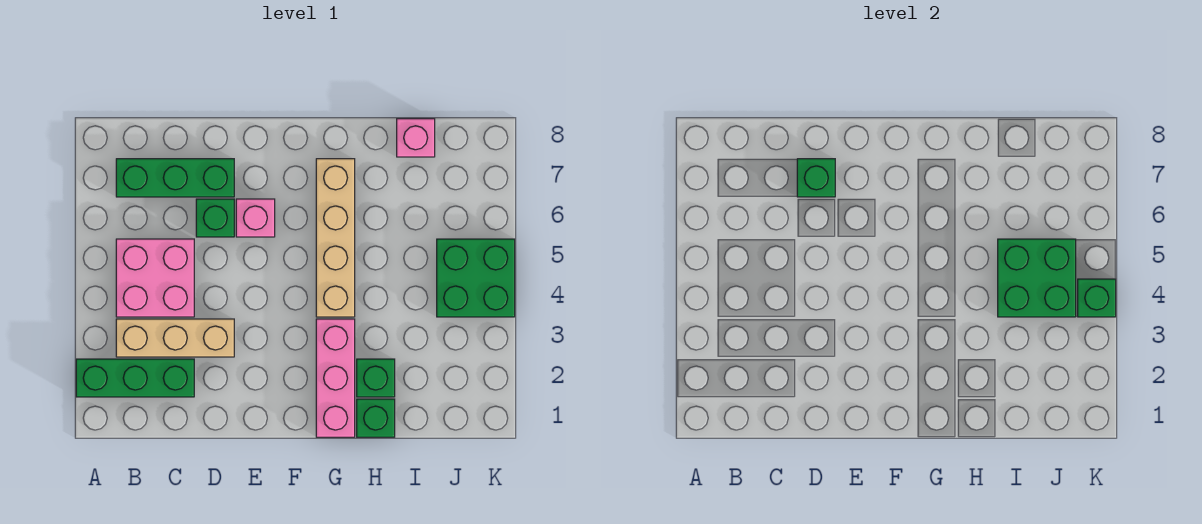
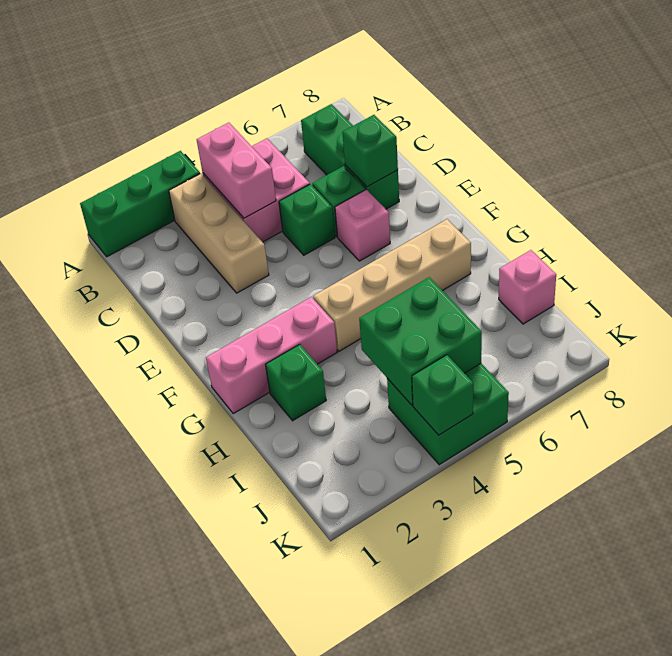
green brick A2:C2 level 1 -> green brick A1:A3 level 1
none -> pink brick B4:C4 level 2
green brick H1 level 1 -> green brick D5 level 1

